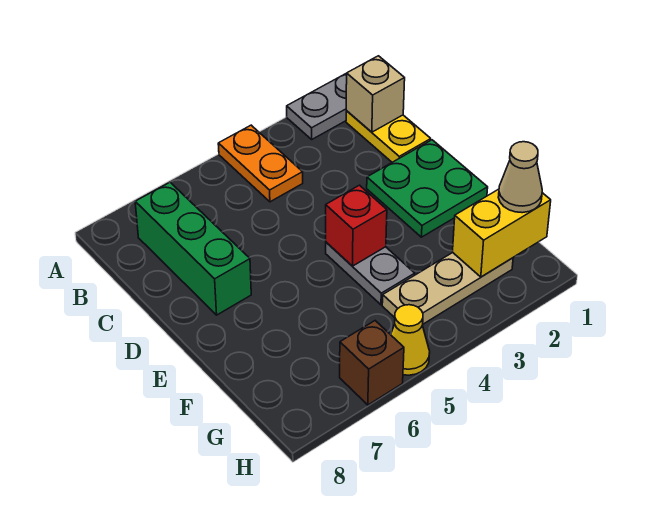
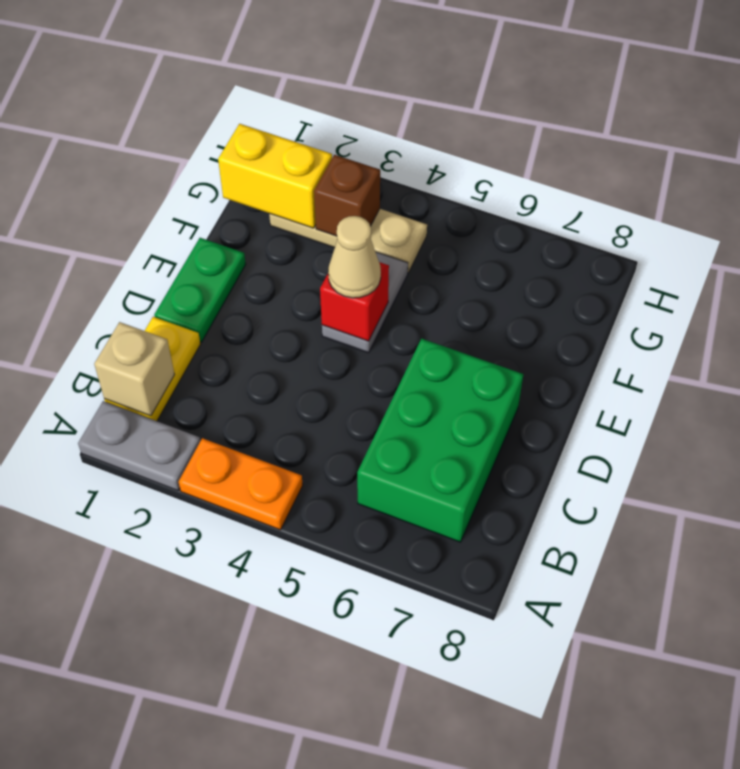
orange plate A4:B4 level 1 -> orange plate A3:A4 level 1
green brick B7:D7 level 1 -> green brick B6:D7 level 1
green plate D1:E2 level 1 -> green plate D1:E1 level 1
tan cone G1 level 3 -> tan cone E4 level 3
yellow cone H5 level 1 -> none
brown brick H6 level 1 -> brown brick G3 level 2

